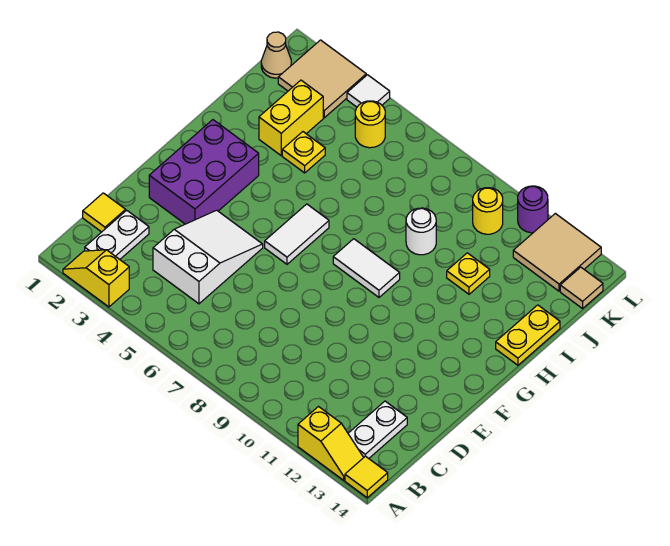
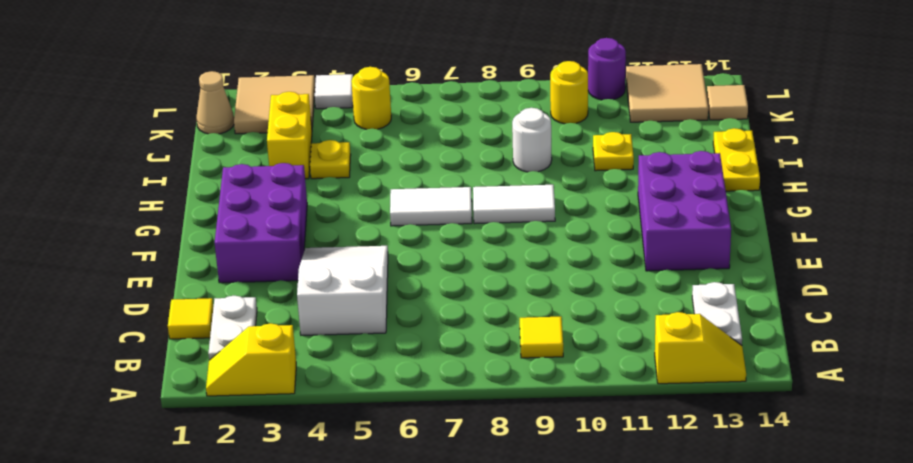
yellow tile A14 level 1 -> yellow tile B9 level 1
none -> purple brick E12:G13 level 1
white tile F6:G6 level 1 -> white tile G6:G7 level 1

